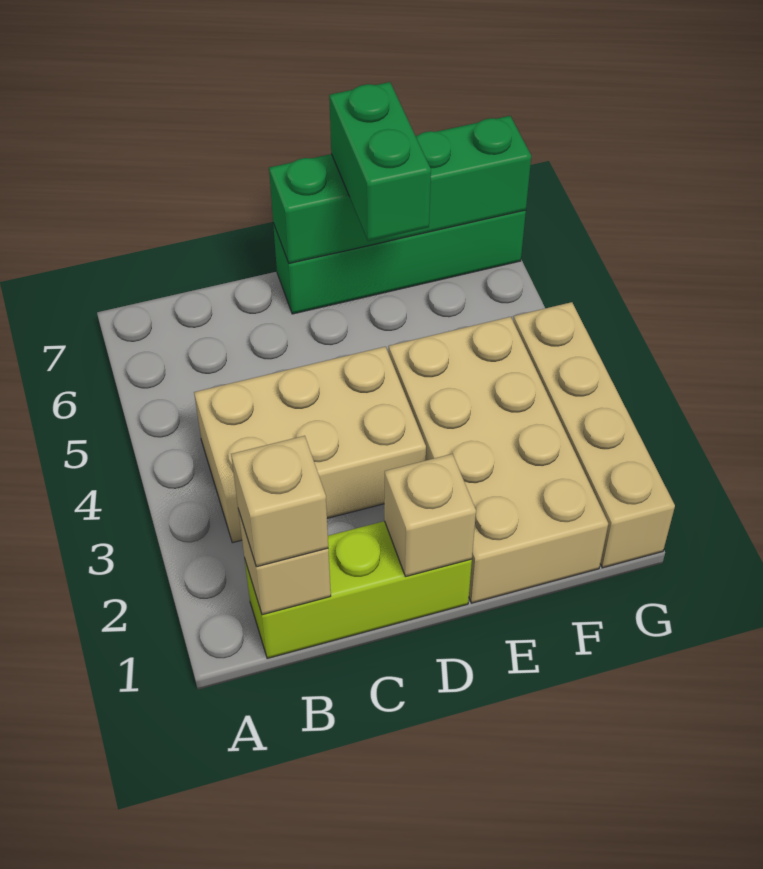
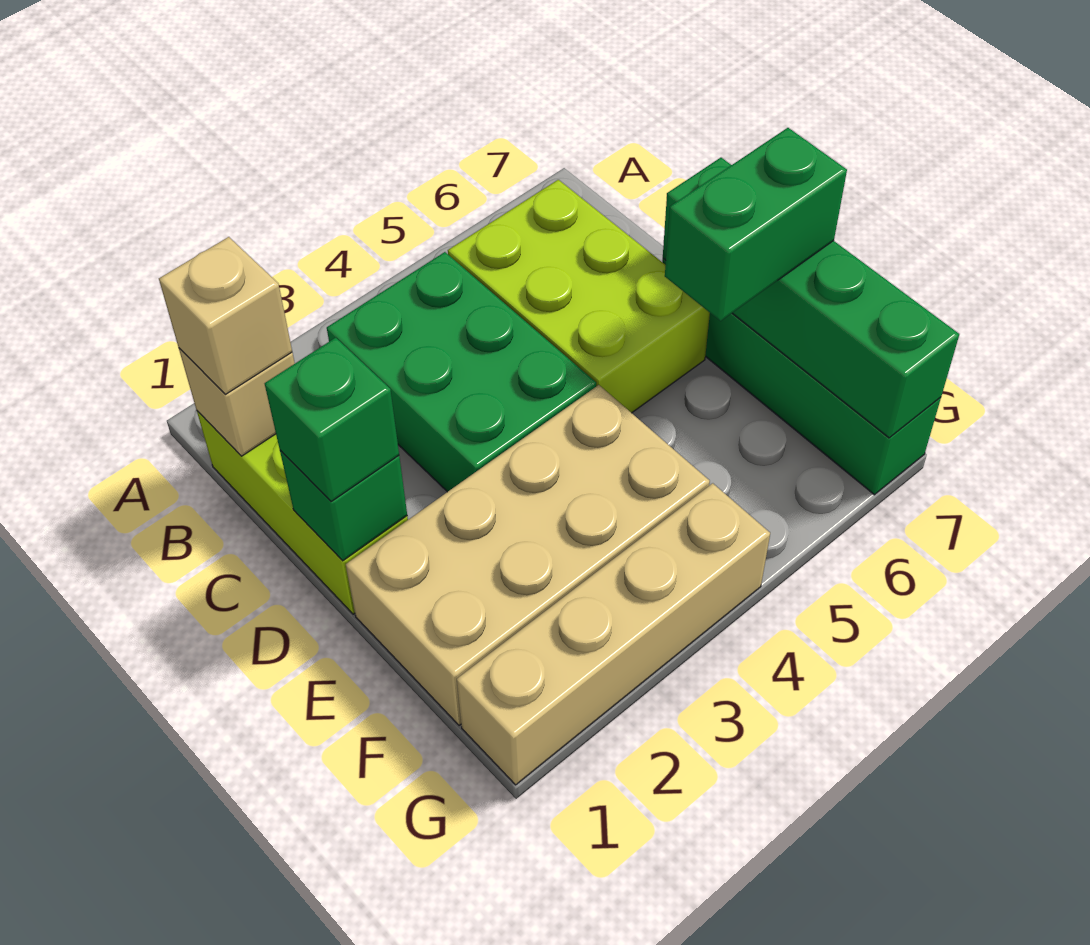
tan brick B3:D4 level 1 -> green brick B3:D4 level 1
none -> lime brick B5:D6 level 1
tan brick D1 level 2 -> green brick D1 level 2
none -> green brick D1 level 3

